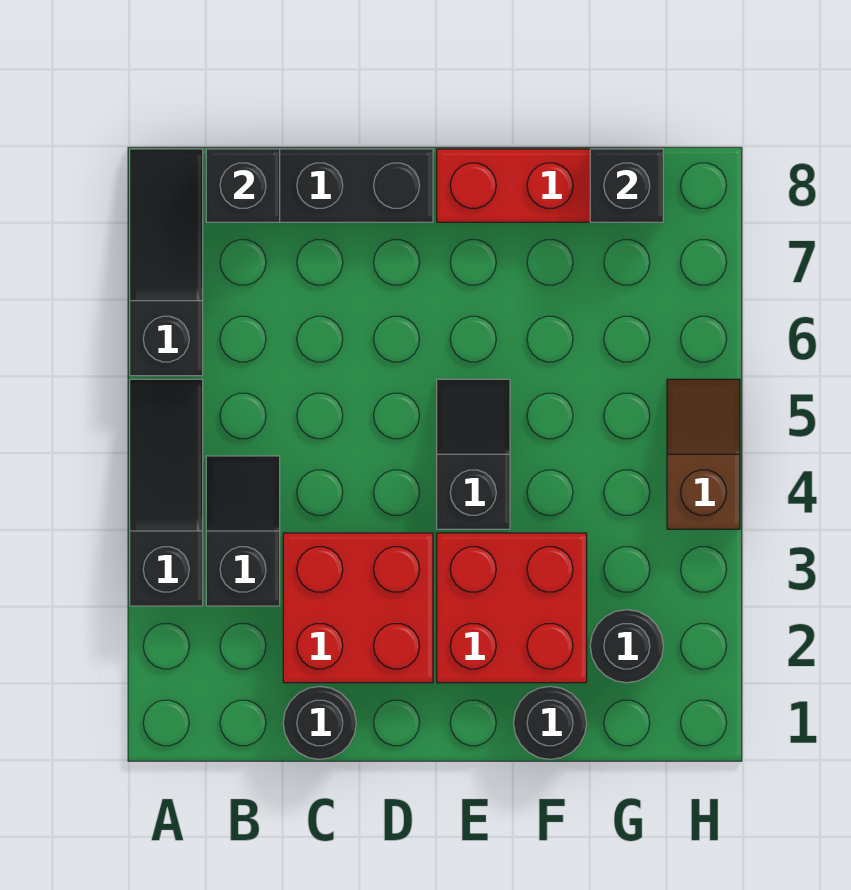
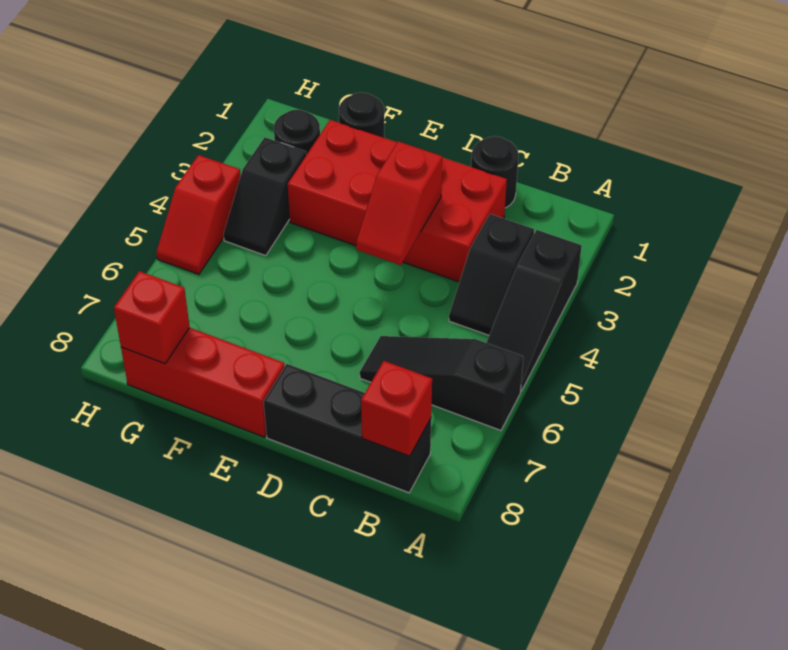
black slope A6:A8 level 1 top 6 -> black slope A6:C6 level 1 top A
black brick B8 level 2 -> red brick B8 level 2
none -> red slope D3:D4 level 2 top 3
black slope E4:E5 level 1 top 4 -> black slope G3:G4 level 1 top 3
black brick G8 level 2 -> red brick G8 level 2
brown slope H4:H5 level 1 top 4 -> red slope H4:H5 level 1 top 4

